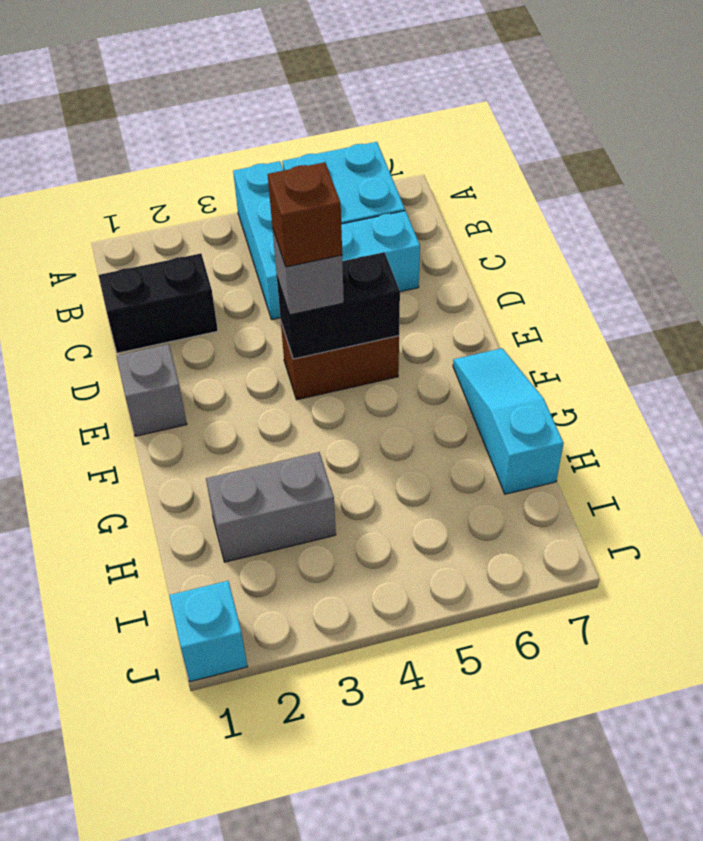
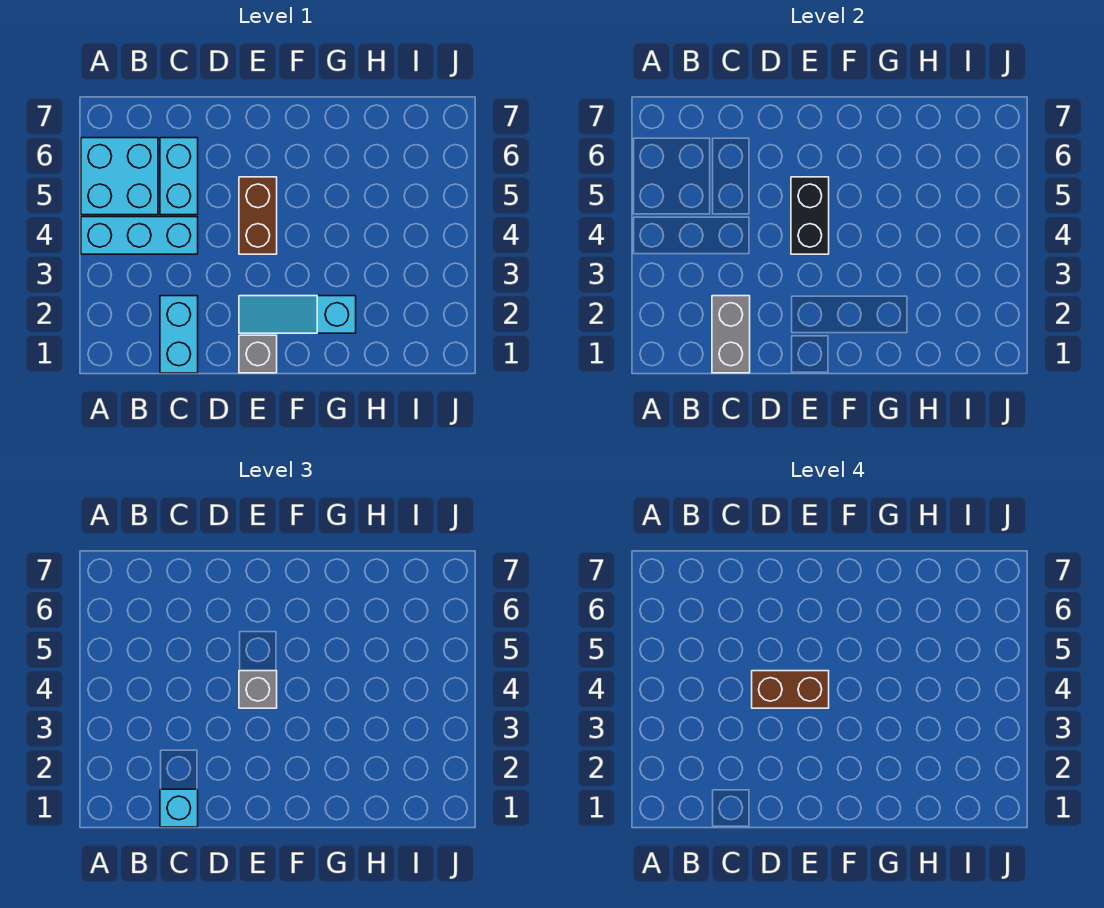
black brick C1:C2 level 1 -> cyan brick C1:C2 level 1
brown brick E4 level 4 -> brown brick D4:E4 level 4
cyan slope F7:H7 level 1 top H -> cyan slope E2:G2 level 1 top G
grey brick H2:H3 level 1 -> grey brick C1:C2 level 2
cyan brick J1 level 1 -> cyan brick C1 level 3

